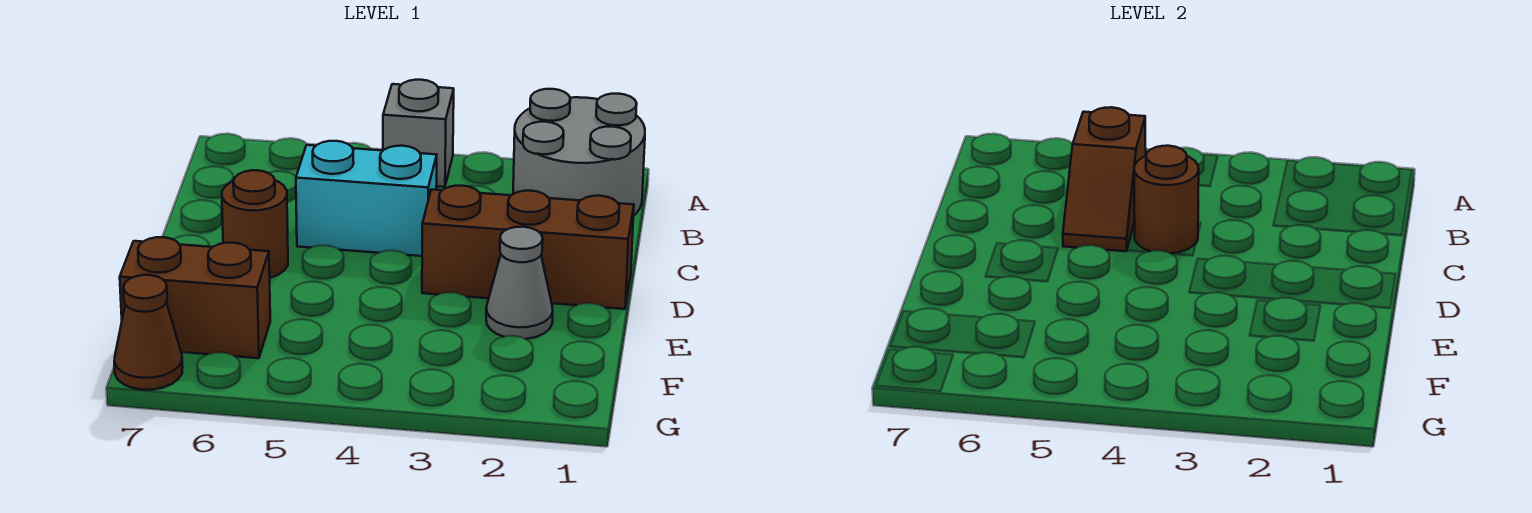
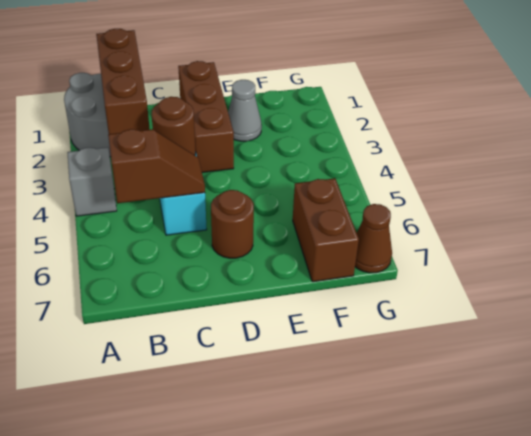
none -> brown brick B1:B3 level 2

